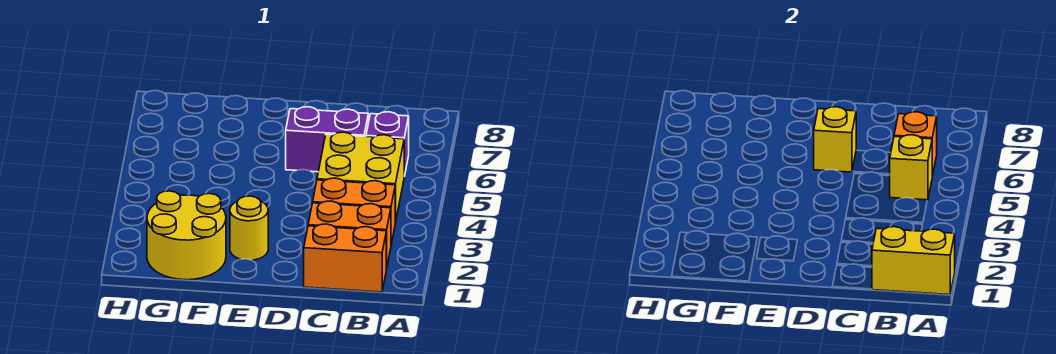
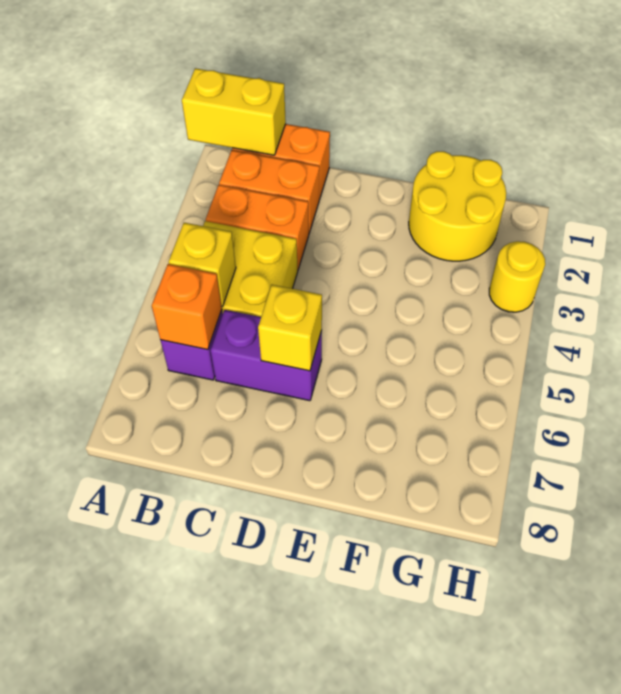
yellow round brick E2 level 1 -> yellow round brick H3 level 1

